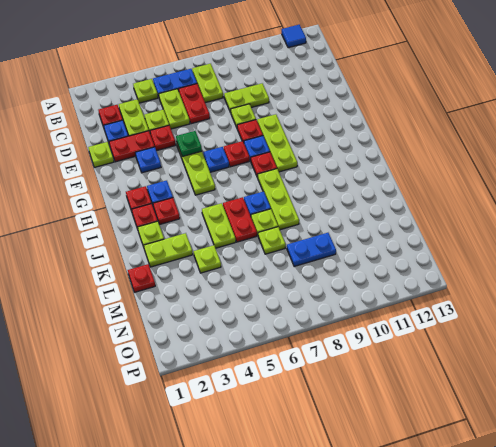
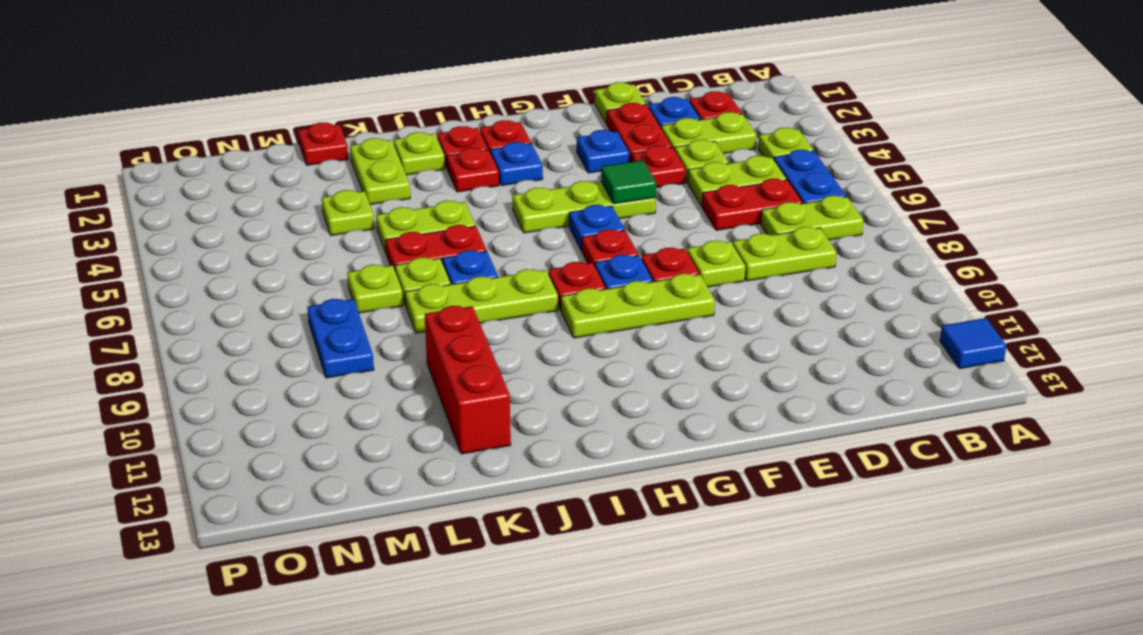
lime plate D8:D9 level 1 -> lime plate C8:D8 level 1
green plate F5 level 2 -> green tile F5 level 2
none -> red brick K10:K12 level 1

